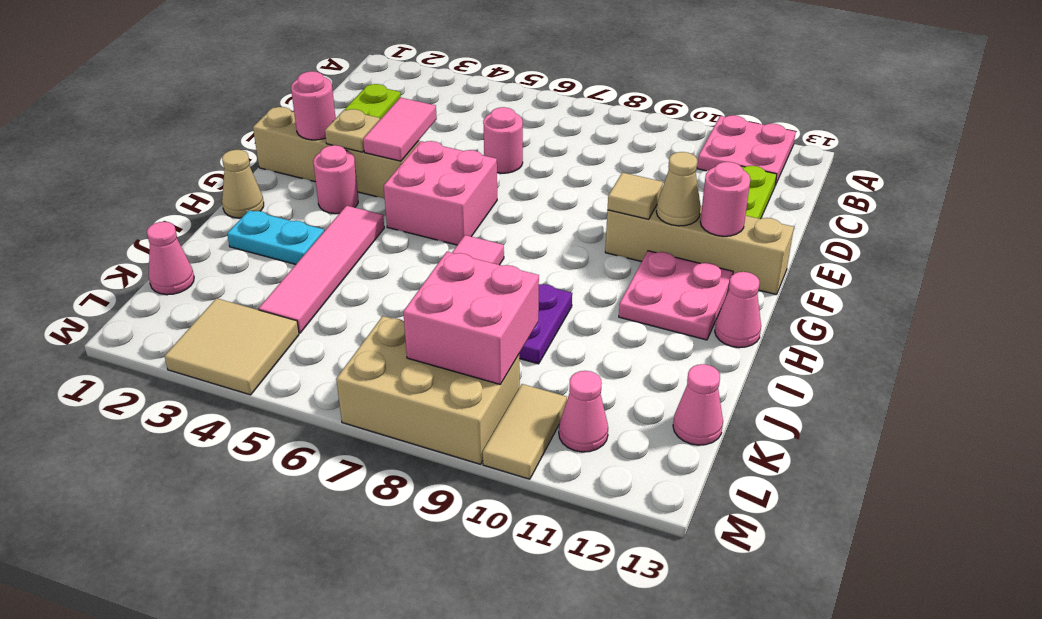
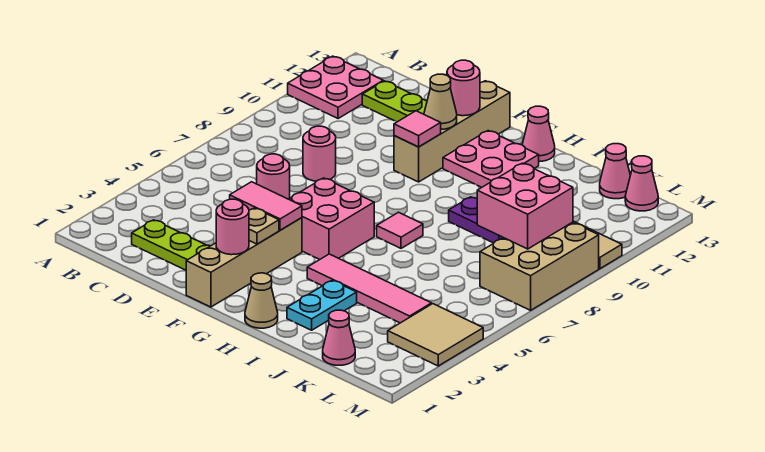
tan tile F10 level 2 -> pink tile F10 level 2
pink round brick G3 level 1 -> pink round brick D8 level 1
pink cone L11 level 1 -> pink cone L13 level 1

